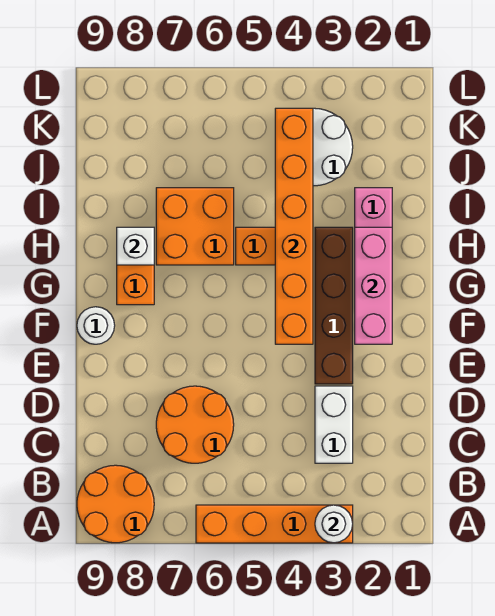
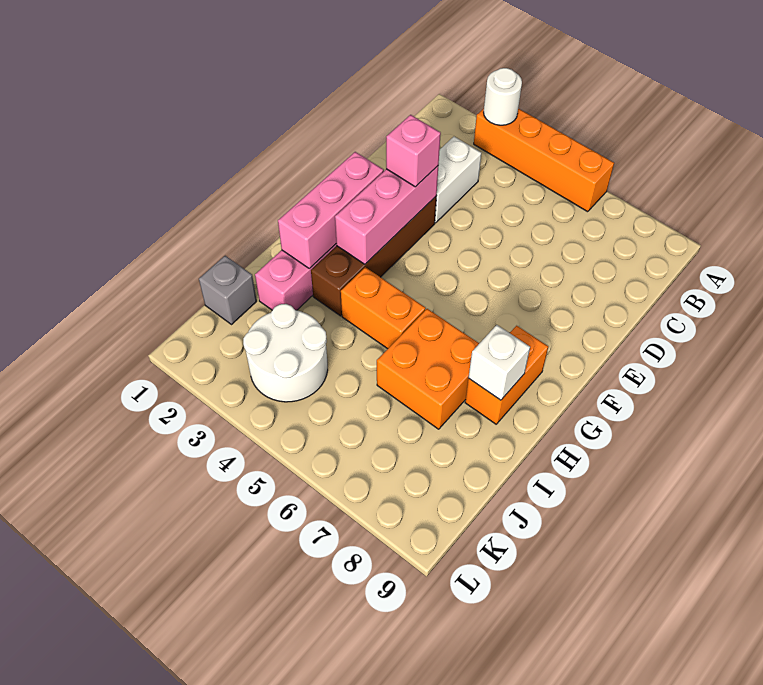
orange round brick A8:B9 level 1 -> none
orange round brick C6:D7 level 1 -> none
none -> pink brick E3:G3 level 2
none -> pink brick E3 level 3
orange brick F4:K4 level 2 -> none
white round brick F9 level 1 -> none
none -> grey brick J1 level 1

